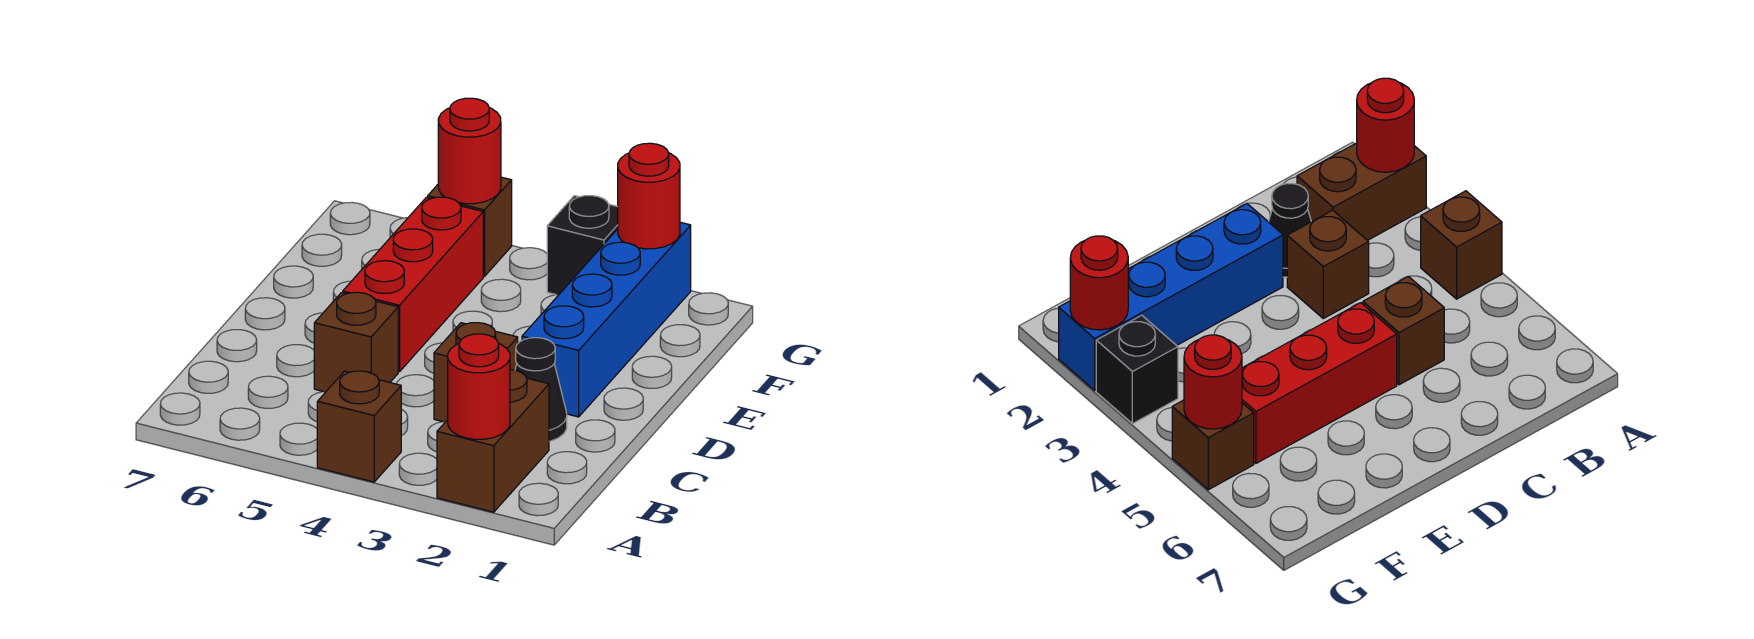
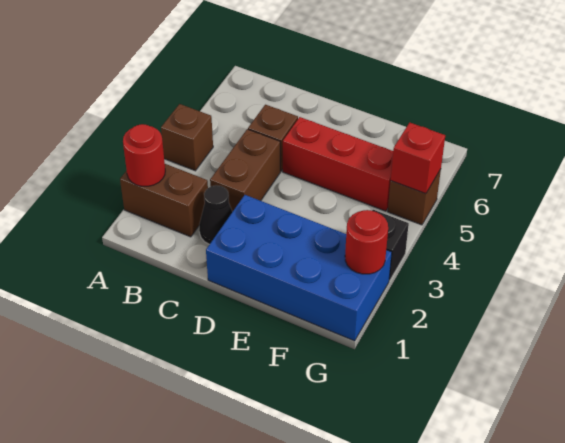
brown brick C3 level 1 -> brown brick C3:C4 level 1
blue brick D2:G2 level 1 -> blue brick D1:G2 level 1
red round brick G5 level 2 -> red brick G5 level 2

